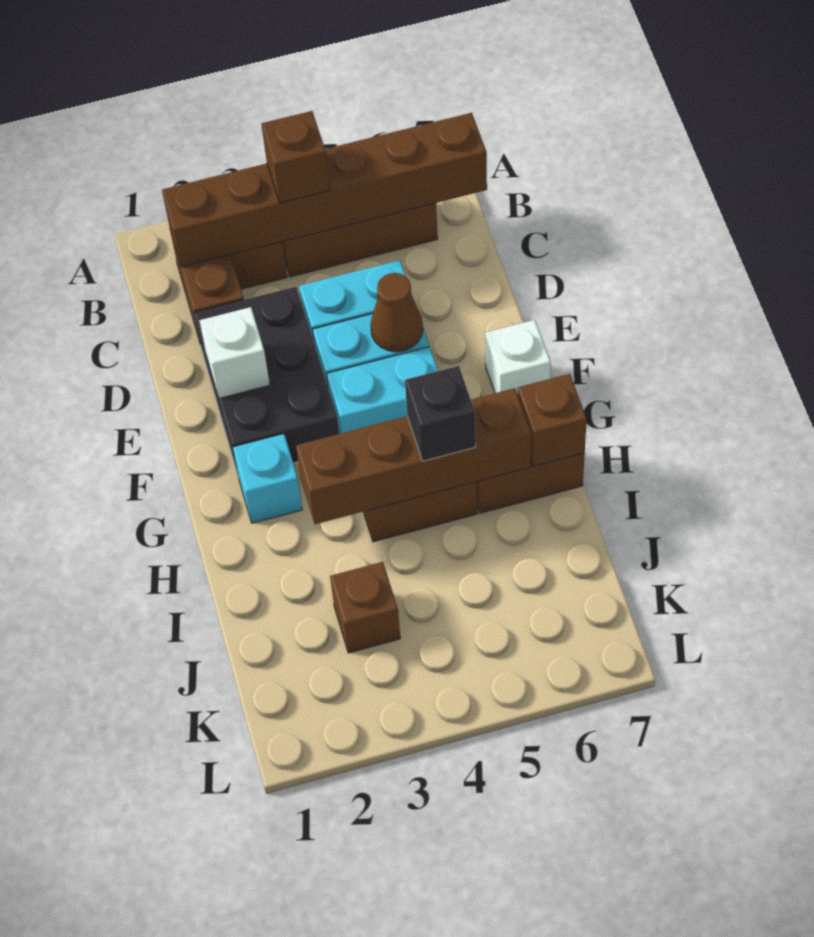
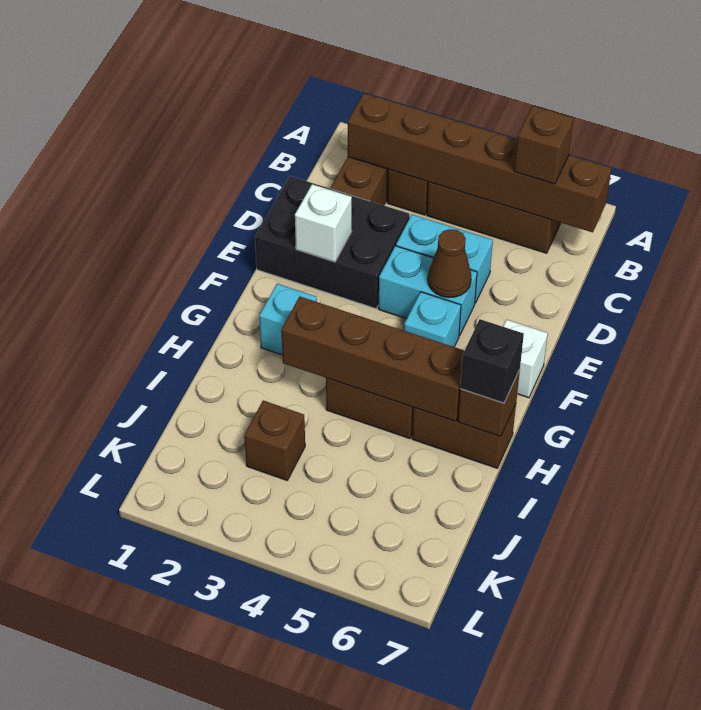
brown brick B4 level 3 -> brown brick B6 level 3
black brick D2:F3 level 1 -> black brick D1:E3 level 1
cyan brick F4:F5 level 1 -> cyan brick F5 level 1
black brick H5 level 3 -> black brick H7 level 3

